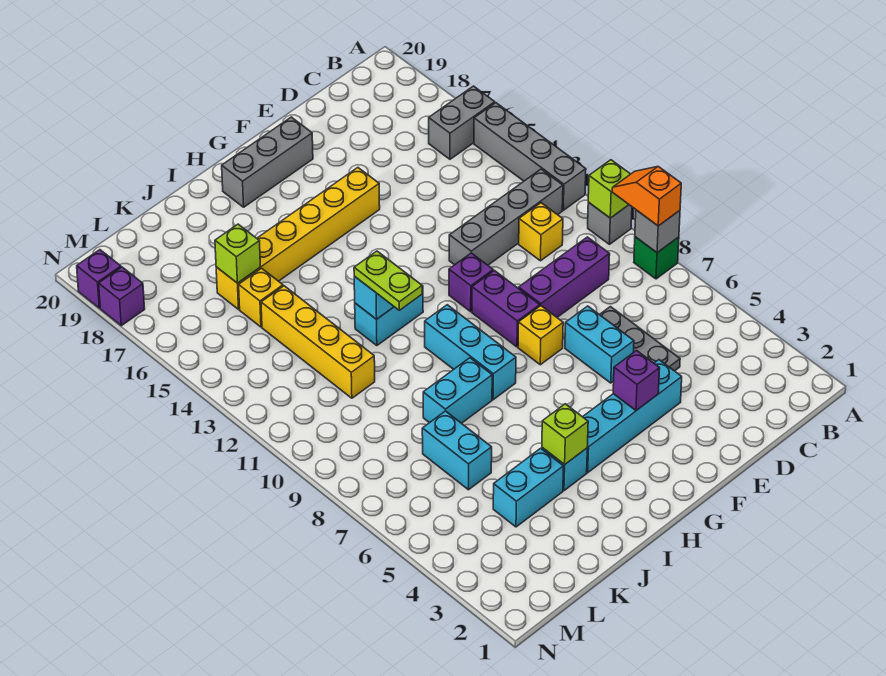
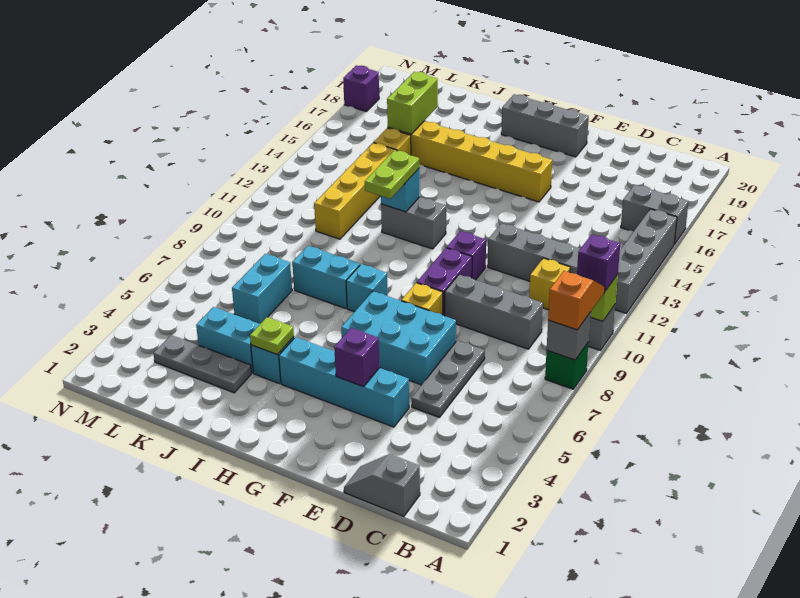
none -> grey slope C1:D1 level 1 top C
purple brick C9:E9 level 1 -> grey brick C9:E9 level 1
cyan brick E6:E7 level 1 -> cyan brick E6:G7 level 1
cyan brick H8:H10 level 1 -> cyan brick H8 level 1
cyan brick H12:I12 level 1 -> grey brick H12:I12 level 1
lime brick I4 level 2 -> lime plate I4 level 2
none -> grey plate J3:L3 level 1
lime brick K16 level 2 -> lime brick K16:K17 level 2
purple brick N19 level 1 -> purple brick A10 level 3

